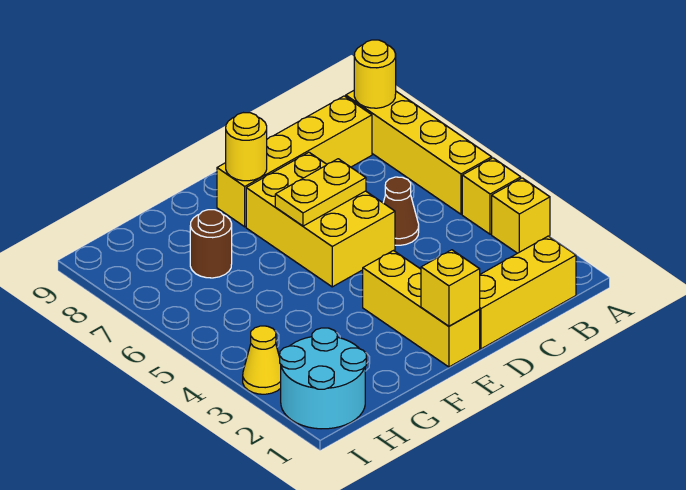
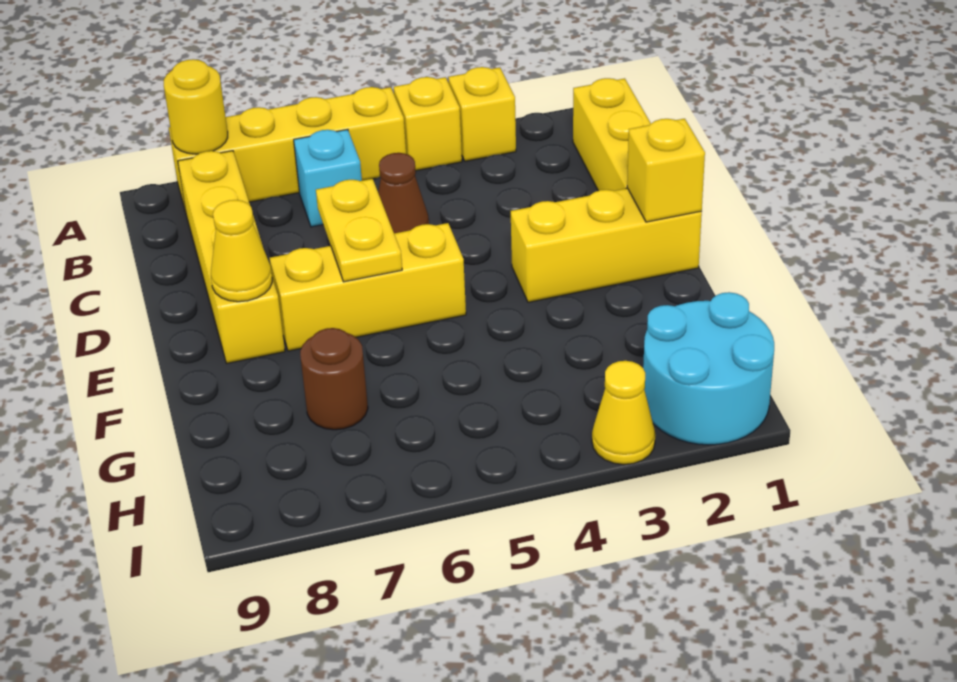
none -> cyan brick B6 level 1
yellow brick D5:E7 level 1 -> yellow brick E5:E7 level 1
yellow round brick E8 level 2 -> yellow cone E8 level 2

